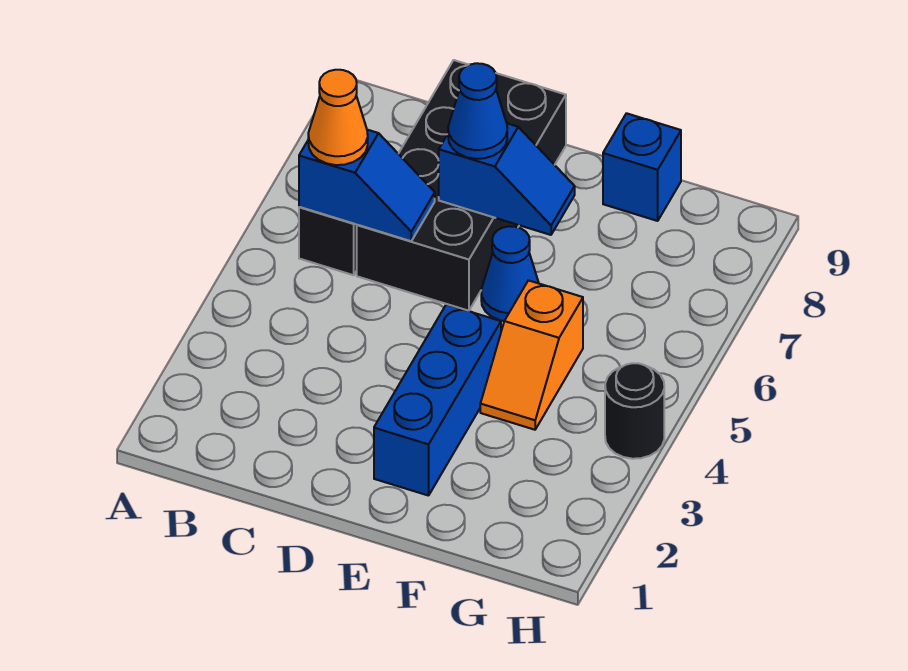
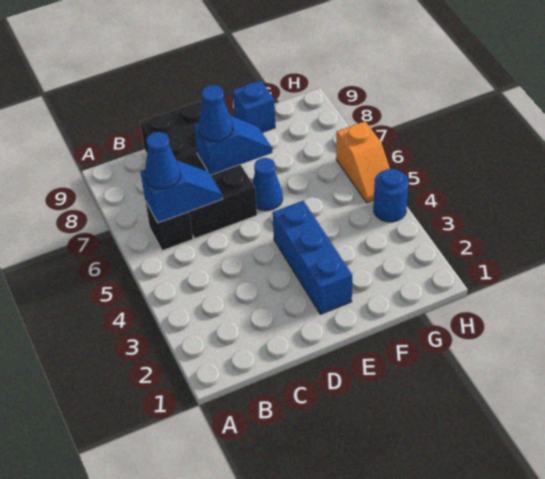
orange cone B6 level 3 -> blue cone B6 level 3
orange slope F4:F5 level 1 top 5 -> orange slope H5:H6 level 1 top 6
black round brick H4 level 1 -> blue round brick H4 level 1

